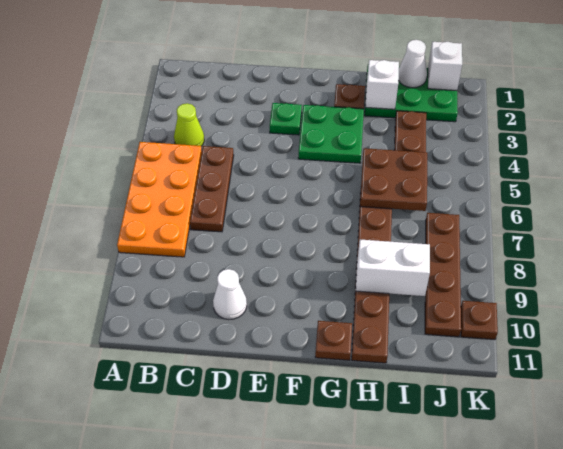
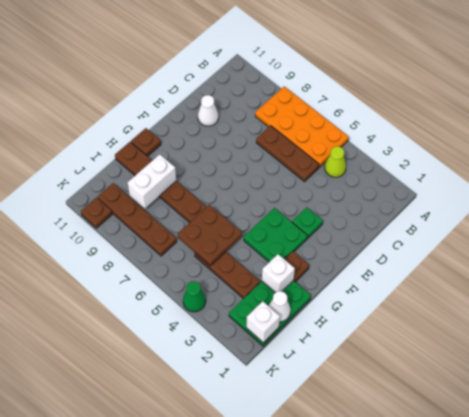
none -> green cone K4 level 1

